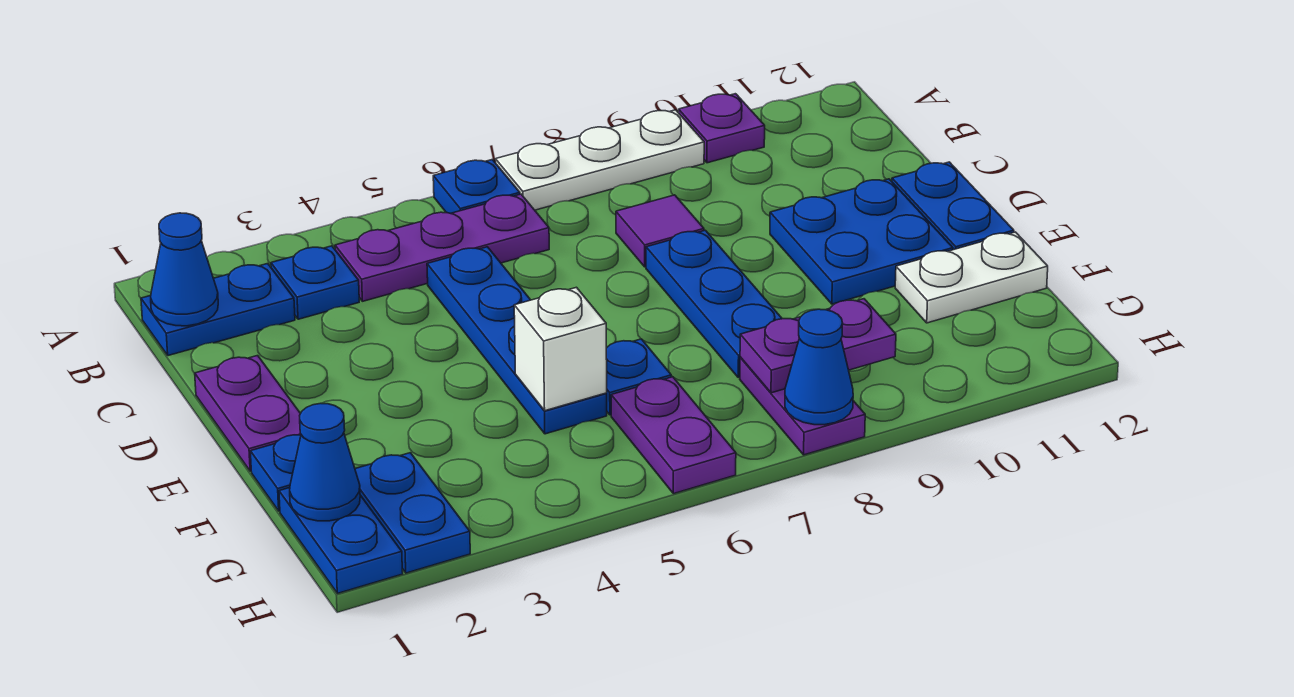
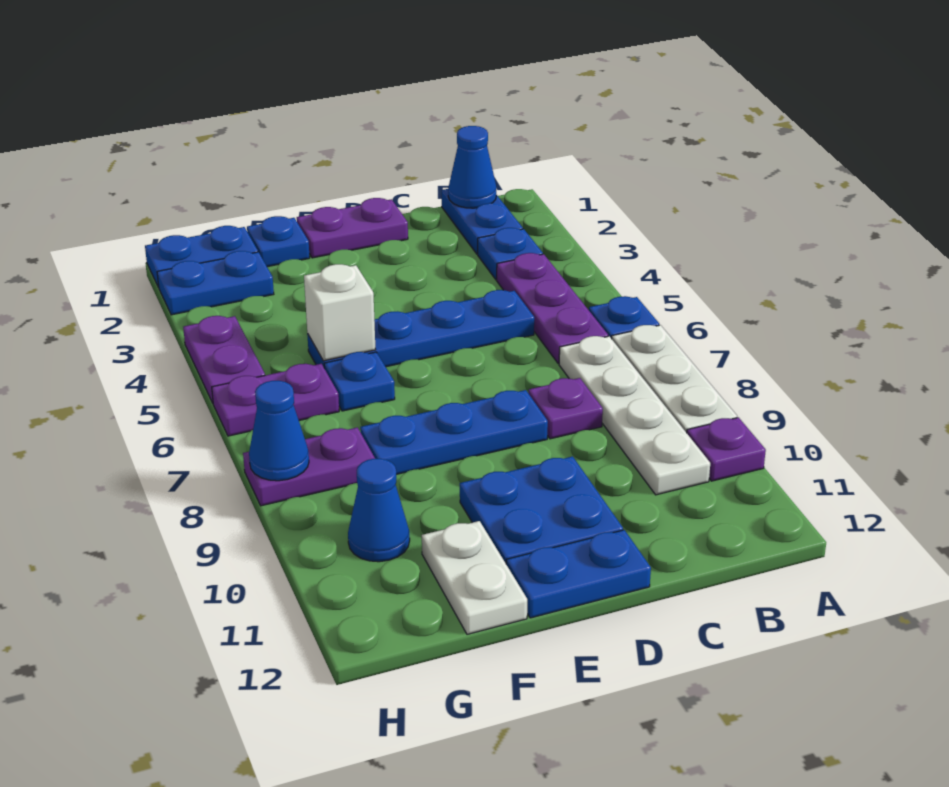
none -> white plate B7:B10 level 1
purple tile C8 level 1 -> purple plate C8 level 1
blue cone G1 level 2 -> blue cone G10 level 1
purple plate G8:G9 level 2 -> purple plate H4:H5 level 1

